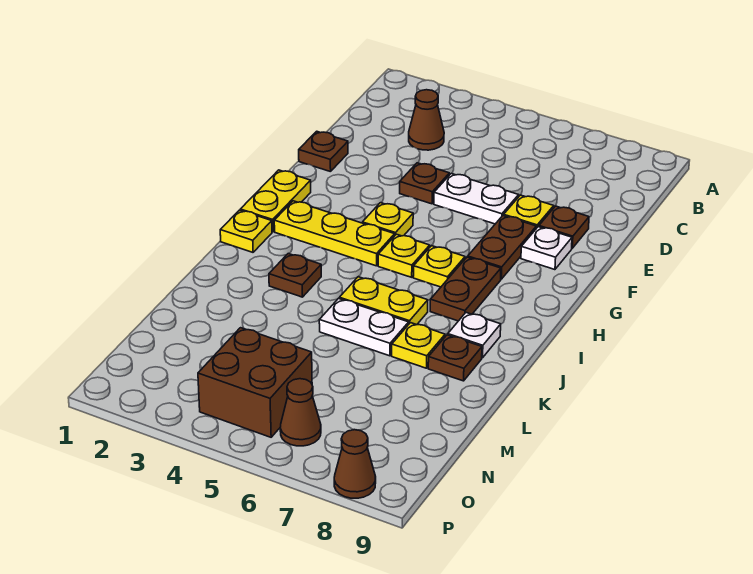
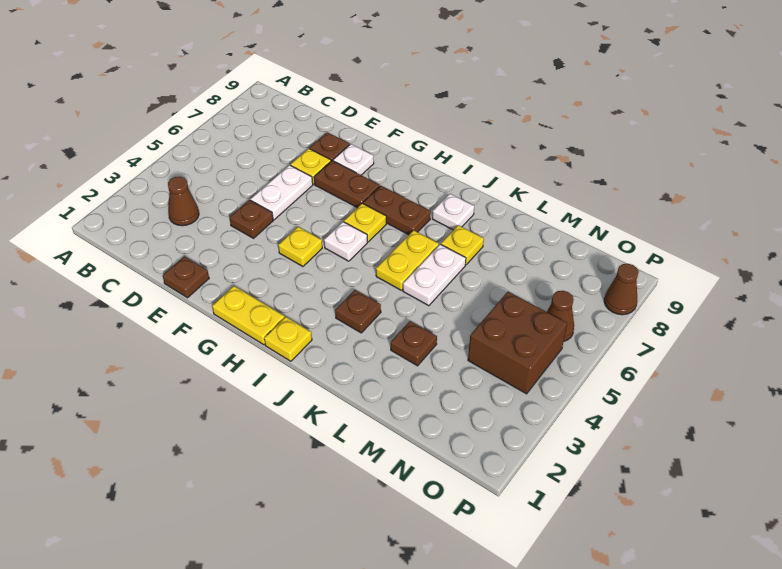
yellow plate H2:H4 level 1 -> none
yellow plate H5 level 1 -> white plate H5 level 1
brown plate K8 level 1 -> brown plate L3 level 1

